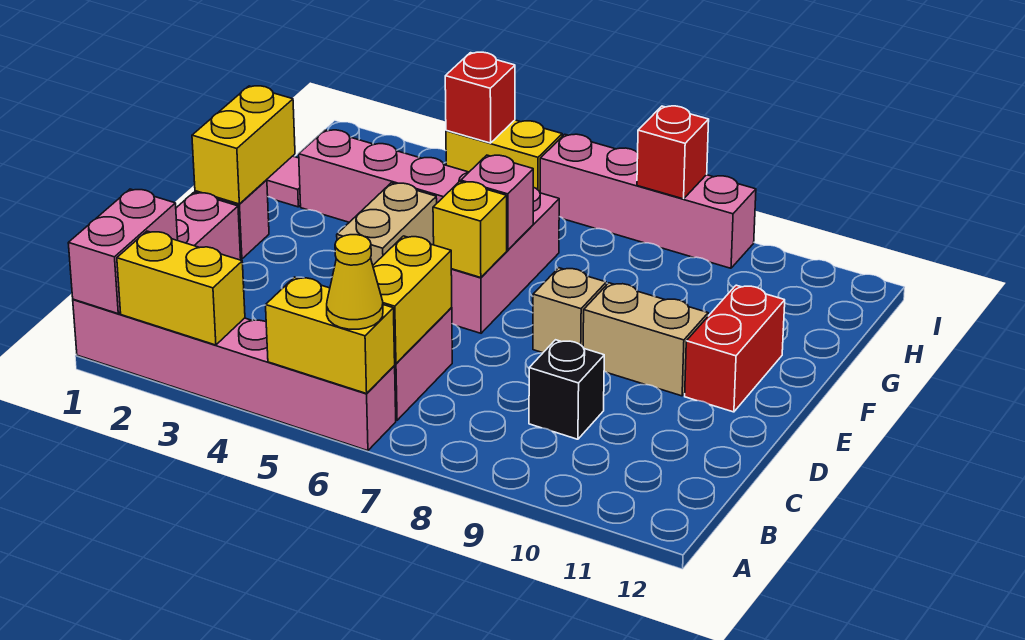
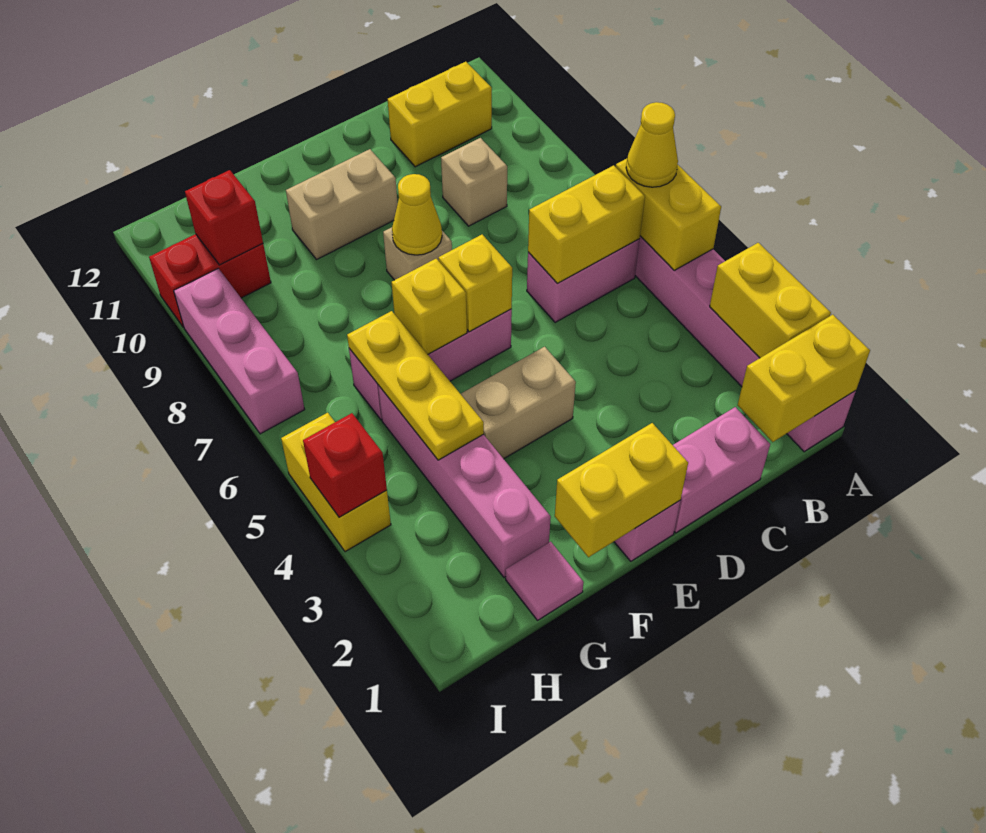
pink brick A1:B1 level 2 -> yellow brick A1:B1 level 2
none -> yellow brick B11:C11 level 1
black brick C9 level 1 -> tan brick C9 level 1
none -> yellow cone E8 level 2
tan brick E9:E10 level 1 -> tan brick E10:F10 level 1
red brick E11:F11 level 1 -> red brick H10:I10 level 1
pink brick F6 level 2 -> yellow brick F6 level 2
none -> yellow plate G4:G6 level 2
pink brick I6:I9 level 1 -> pink brick I7:I9 level 1
red brick I8 level 2 -> red brick H10 level 2

